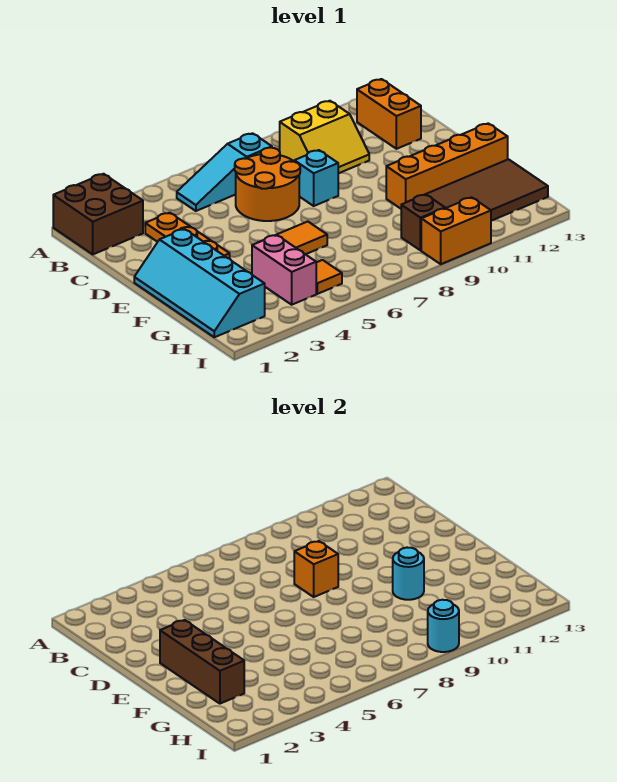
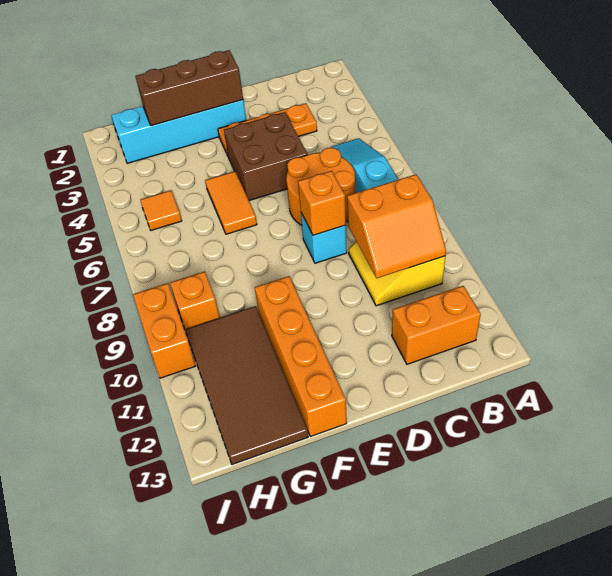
brown brick A1:B2 level 1 -> brown brick D4:E5 level 1
none -> orange slope B9:C10 level 2 top 9
cyan round brick F10 level 2 -> none
pink brick G4:H4 level 1 -> none
brown brick H9 level 1 -> orange brick H9 level 1
cyan round brick I9 level 2 -> none

